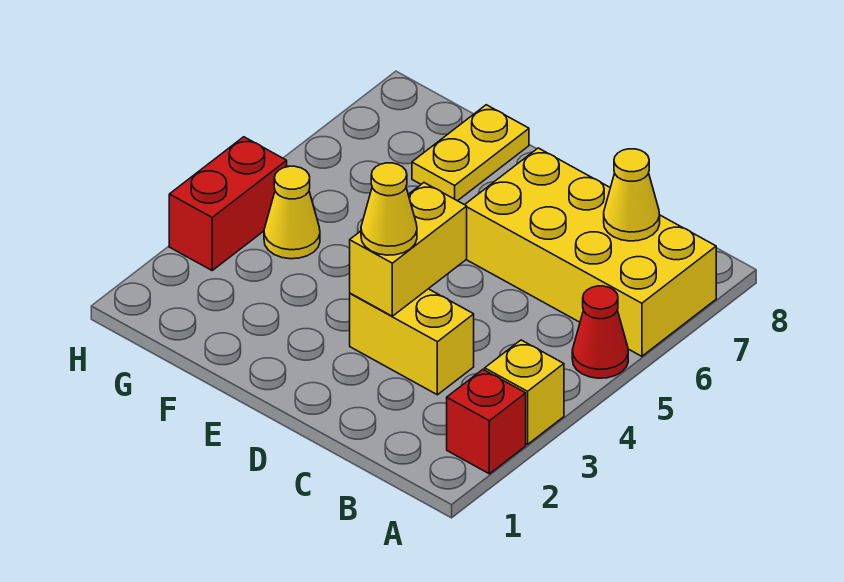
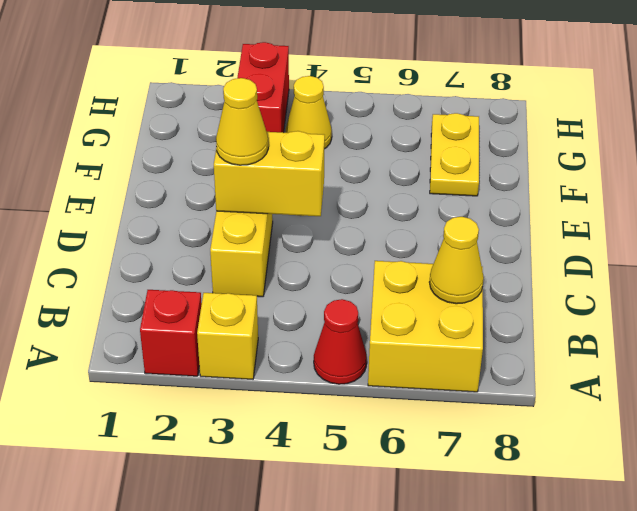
yellow brick A6:D7 level 1 -> yellow brick A6:B7 level 1
yellow plate F7:F8 level 1 -> yellow plate F7:G7 level 1
red brick H3:H4 level 1 -> red brick G3:H3 level 1

